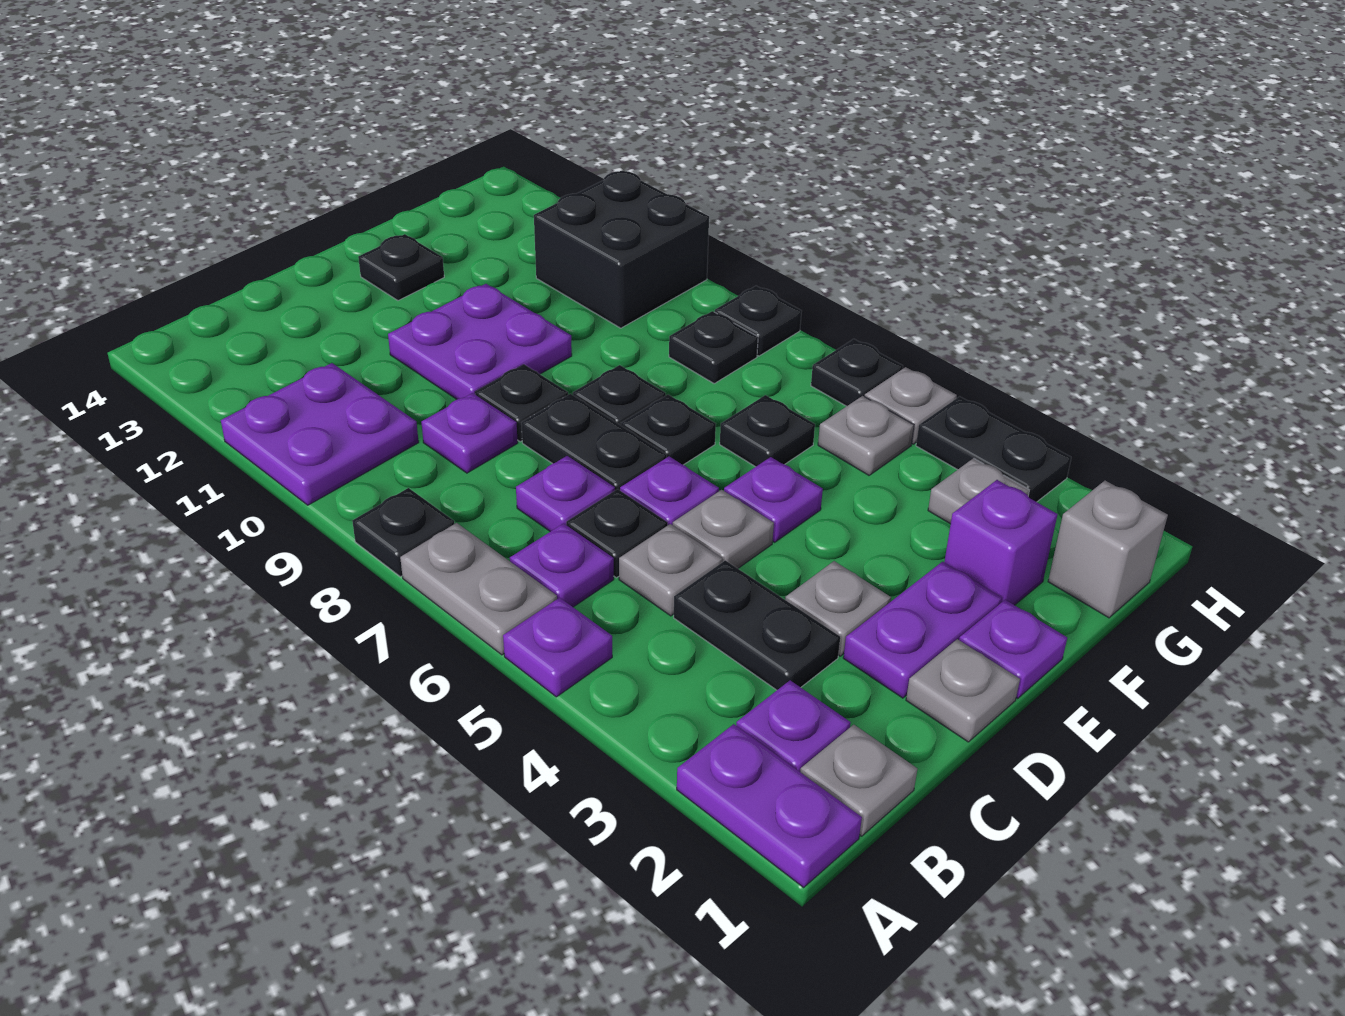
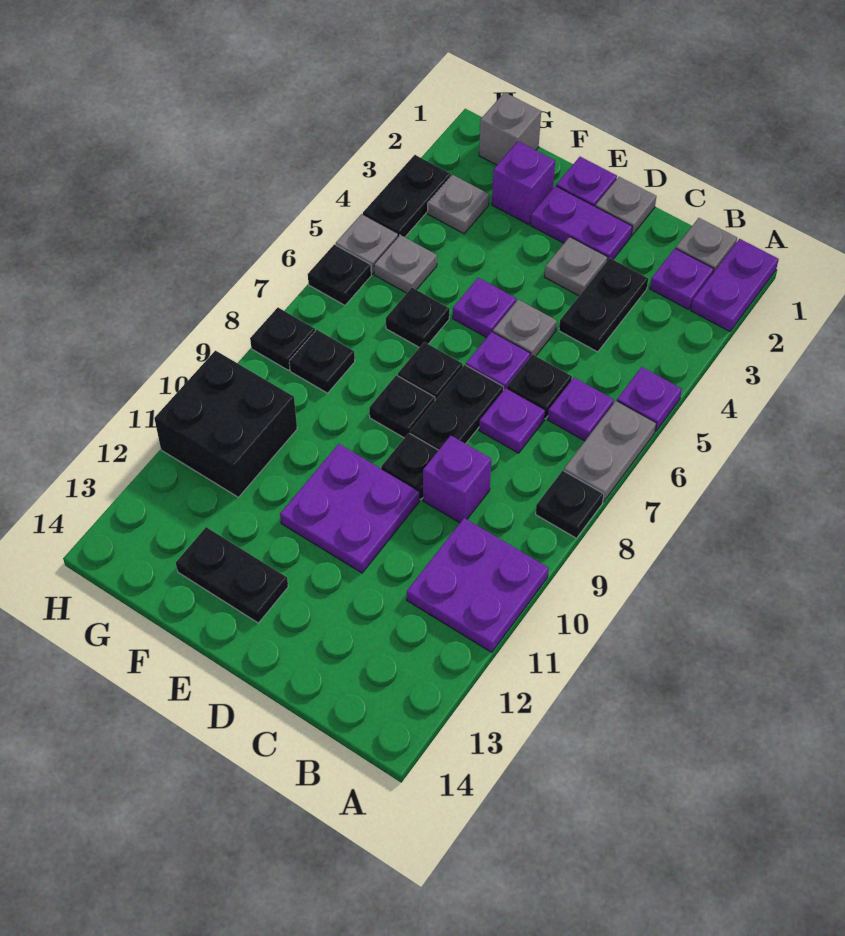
grey plate C5 level 1 -> none
purple plate C9 level 1 -> purple brick C9 level 1
black plate E13 level 1 -> black plate E13:F13 level 1

